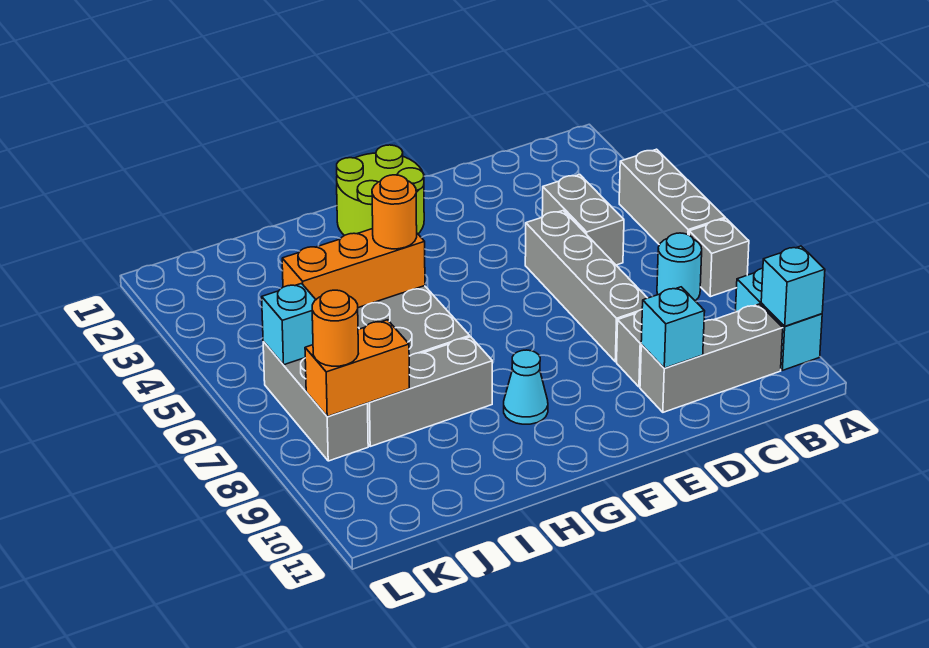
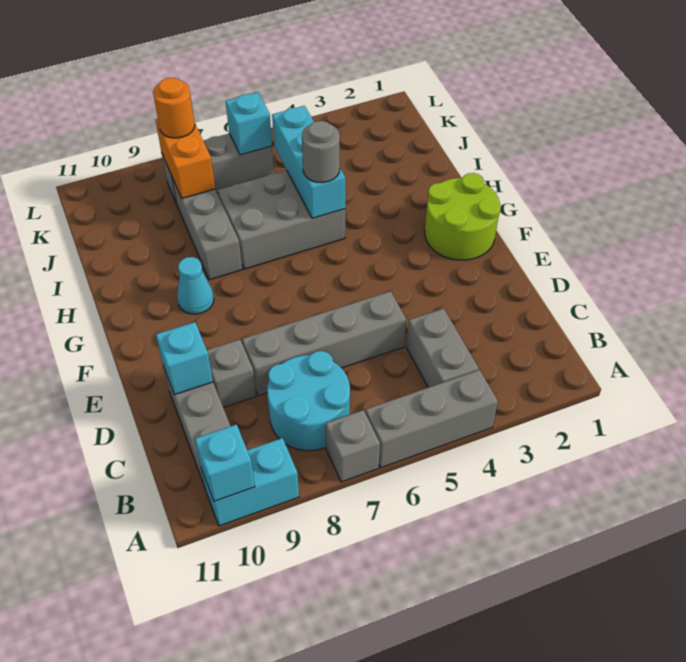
cyan round brick B7 level 1 -> cyan round brick B7:C8 level 1
grey brick C4:C5 level 1 -> grey brick B4:C4 level 1
orange brick H5:J5 level 2 -> cyan brick H5:J5 level 2
orange round brick H5 level 3 -> grey round brick H5 level 3

